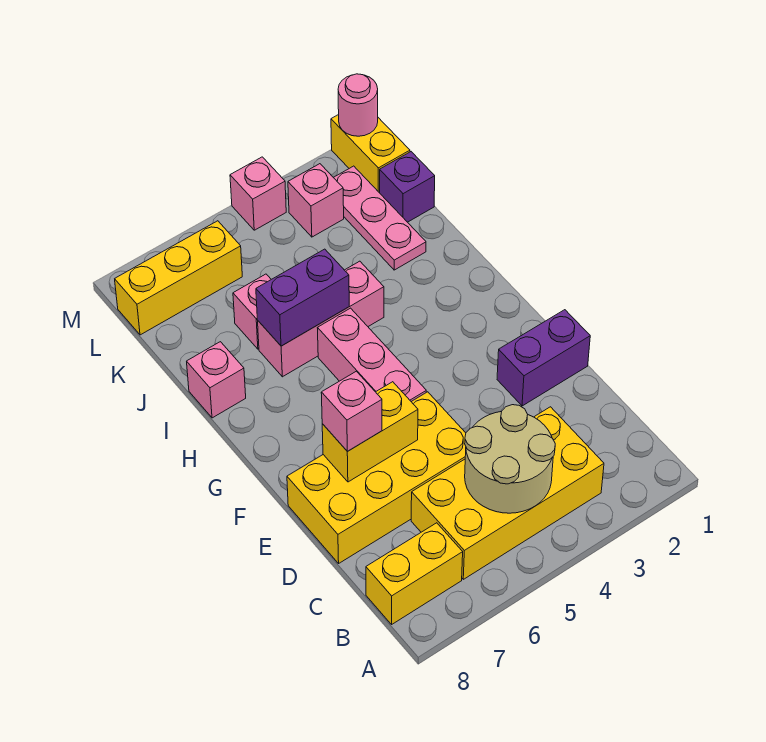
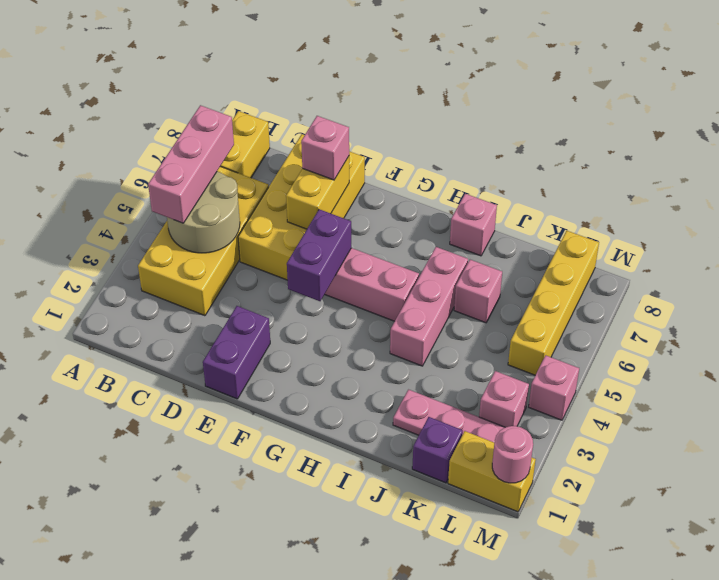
none -> pink brick B4:B6 level 3
purple brick I5:I6 level 2 -> purple brick F4:F5 level 2
yellow brick L6:L8 level 1 -> yellow brick L5:L8 level 1

